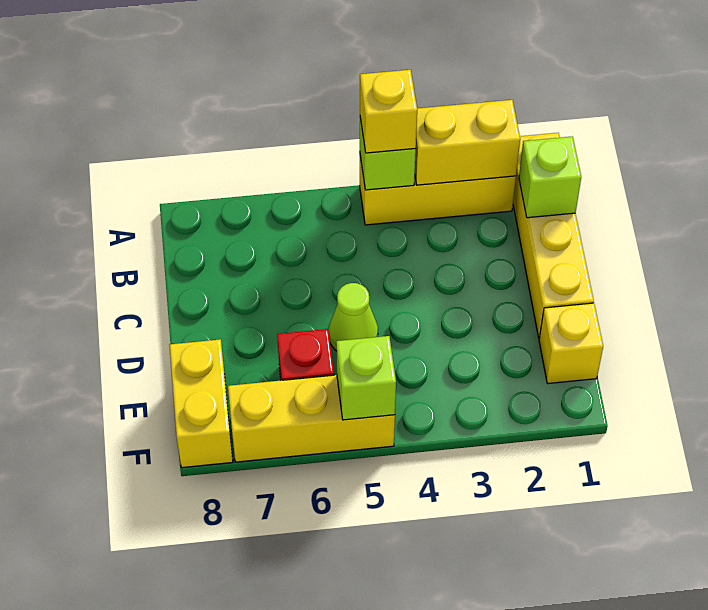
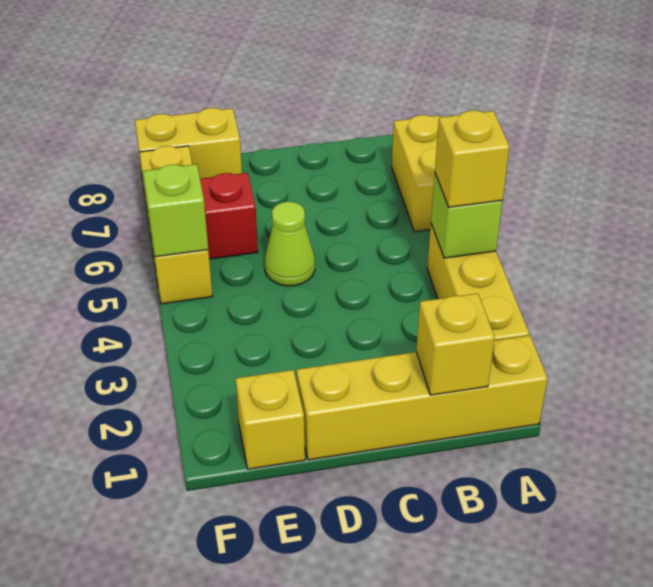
yellow brick A2:A3 level 2 -> yellow brick A6:A7 level 1
lime brick B1 level 2 -> yellow brick B1 level 2

